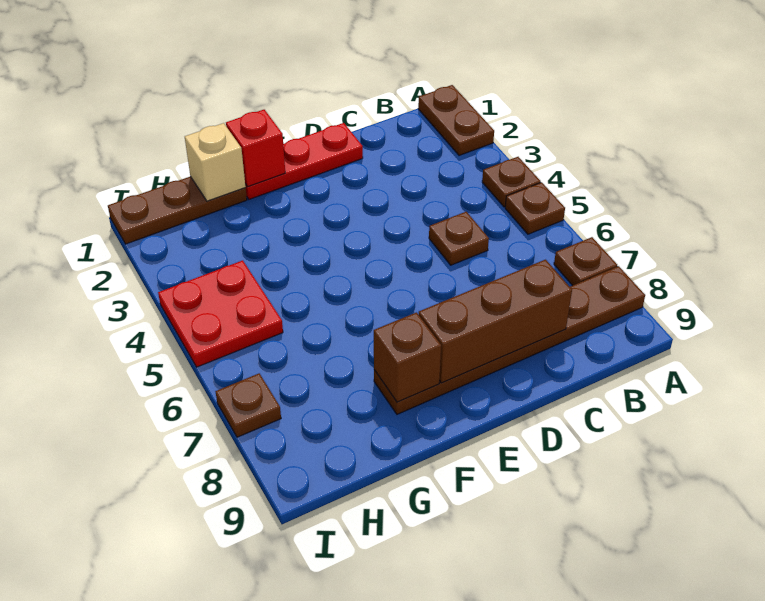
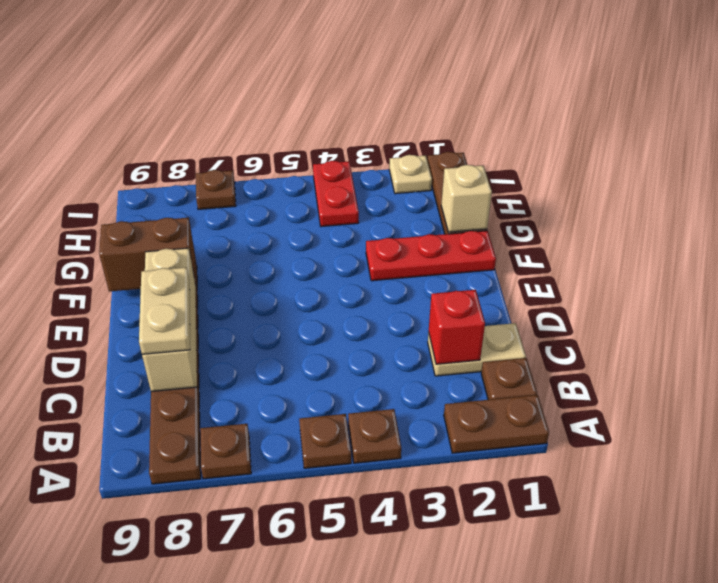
none -> tan plate C1:C2 level 1
brown plate C5 level 1 -> brown plate B1 level 1
brown brick C8:E8 level 2 -> tan brick C8:E8 level 2
none -> tan plate C8:D8 level 3
red plate D1:F1 level 1 -> red plate F1:F3 level 1
red brick F1 level 2 -> red brick C2 level 2
brown brick F8 level 2 -> brown brick F8:F9 level 2
red plate H4:I5 level 1 -> red plate H4:I4 level 1
none -> tan plate I2 level 1

